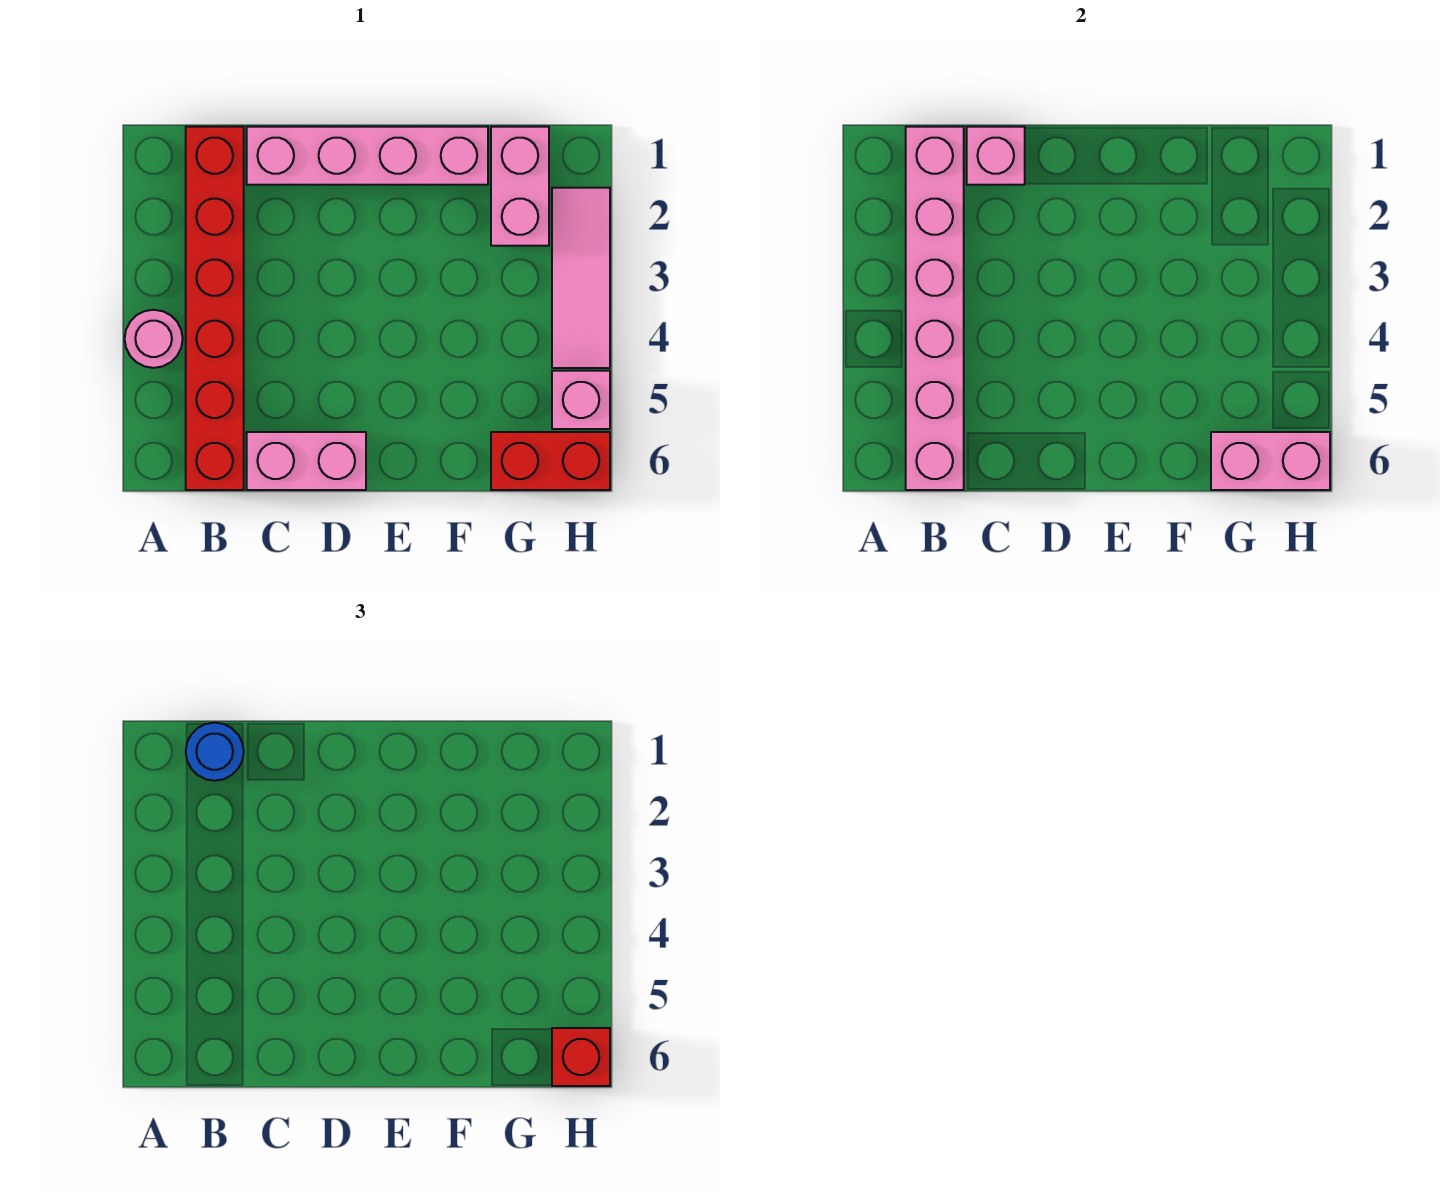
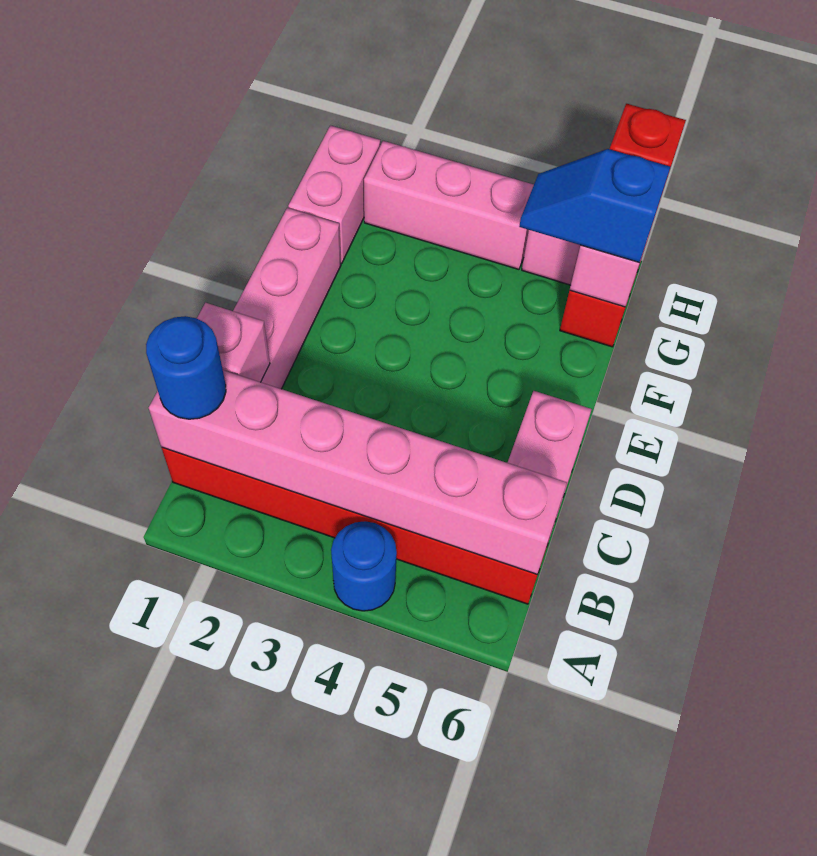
pink round brick A4 level 1 -> blue round brick A4 level 1
pink brick G1:G2 level 1 -> pink brick G1:H1 level 1
none -> blue slope G5:G6 level 3 top 6
pink tile H2:H4 level 1 -> pink brick H2:H4 level 1

